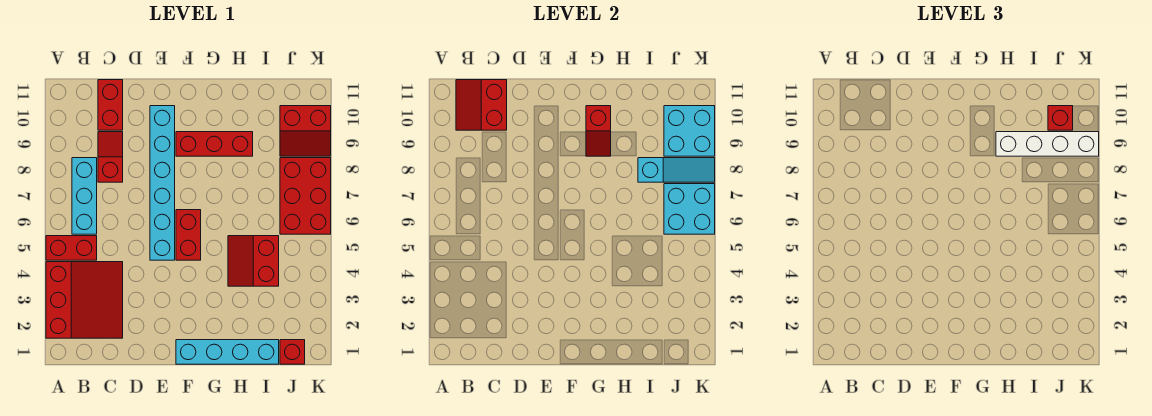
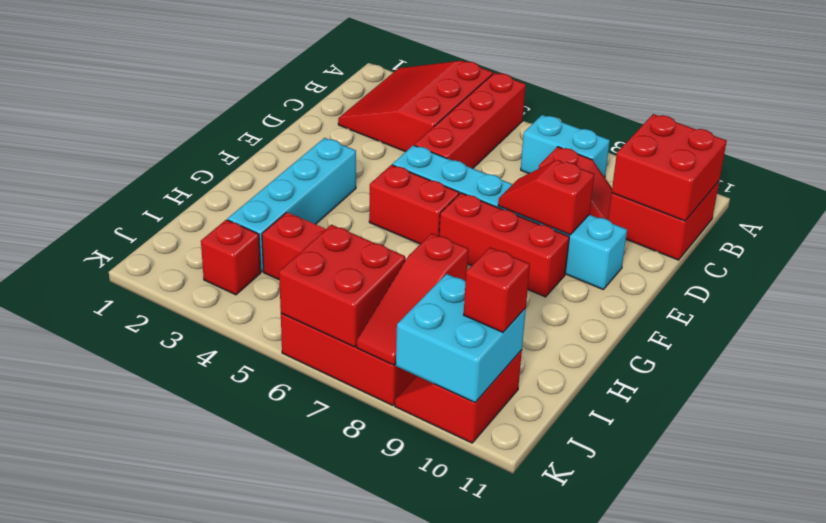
red slope A2:C4 level 1 top A -> red slope A2:C4 level 1 top 4
red brick A5:B5 level 1 -> red brick A5:D5 level 1
cyan brick B6:B8 level 1 -> cyan brick B7:B8 level 1
red slope B10:C11 level 2 top C -> red brick B10:C11 level 2
red brick C10:C11 level 1 -> red brick B10:C11 level 1
cyan brick F1:I1 level 1 -> cyan brick F3:I3 level 1
red brick F9:H9 level 1 -> red brick F7:F9 level 1
red slope G9:G10 level 2 top 10 -> red slope E8:E9 level 2 top 9
white brick H9:K9 level 3 -> none
cyan slope I8:K8 level 2 top I -> red slope I8:K8 level 2 top I
red brick J1 level 1 -> red brick J3 level 1
cyan brick J6:K7 level 2 -> red brick J6:K7 level 2

